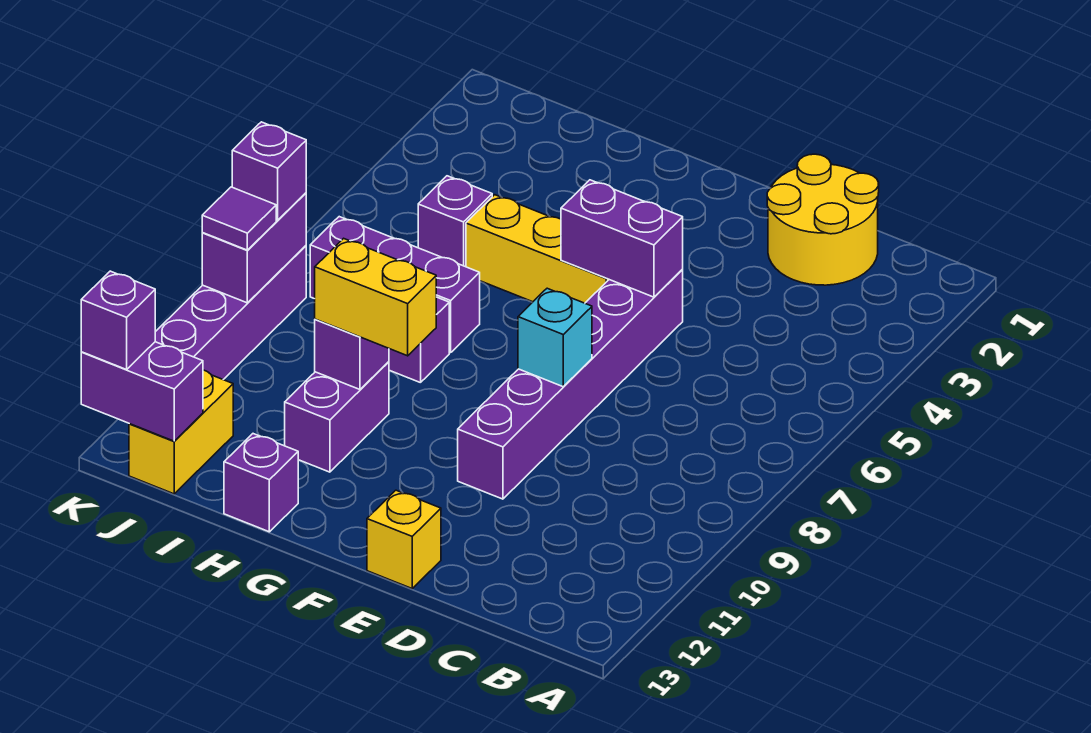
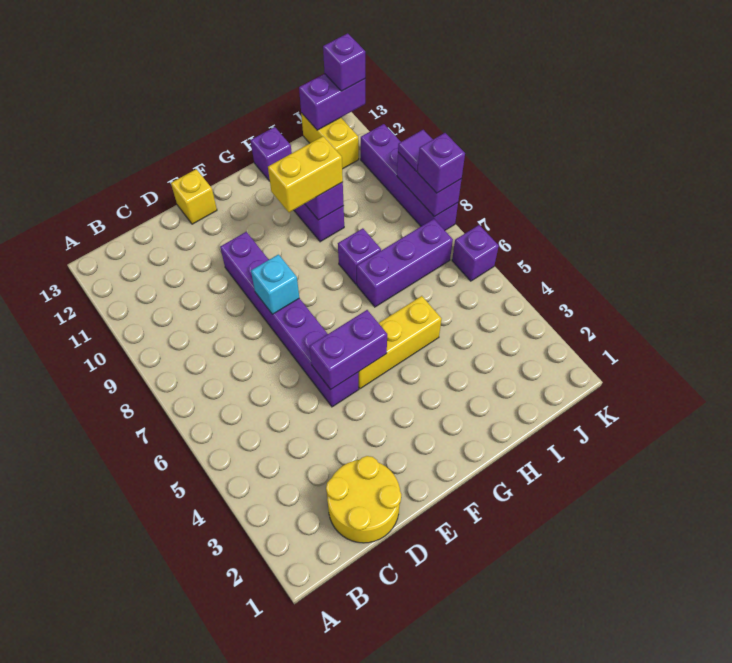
purple brick I5 level 1 -> purple brick K6 level 1

